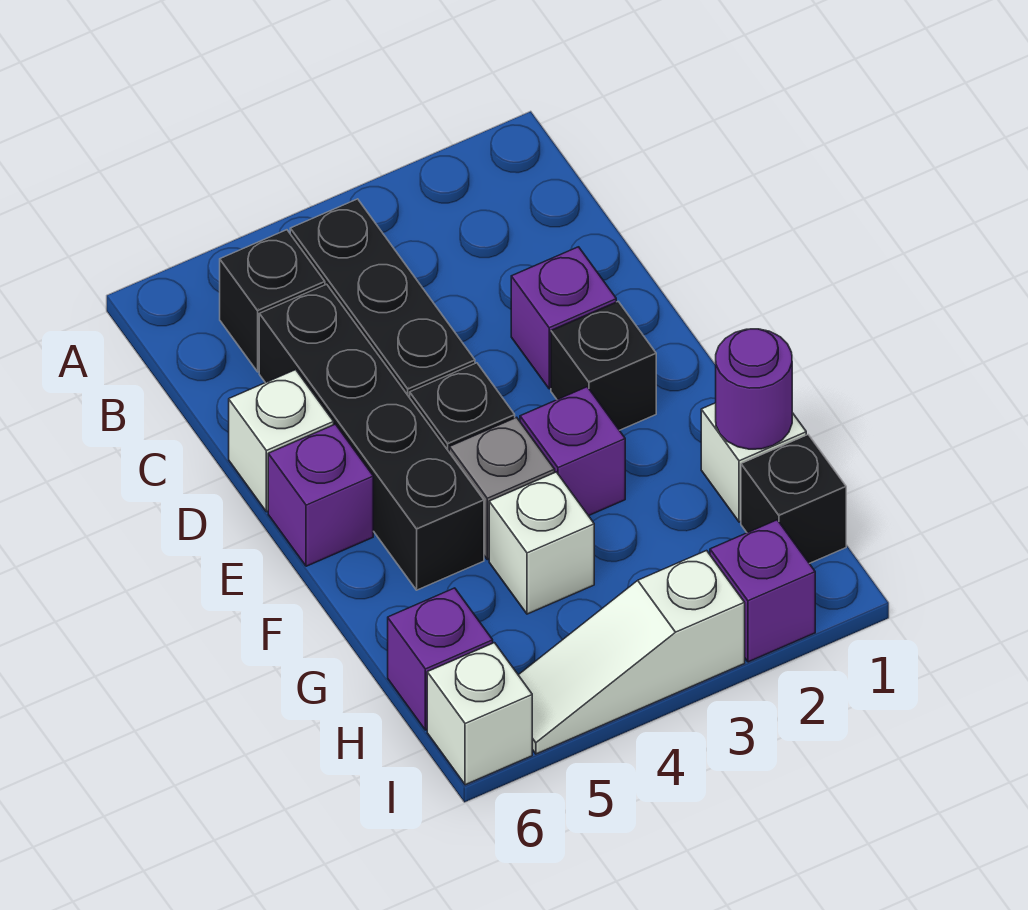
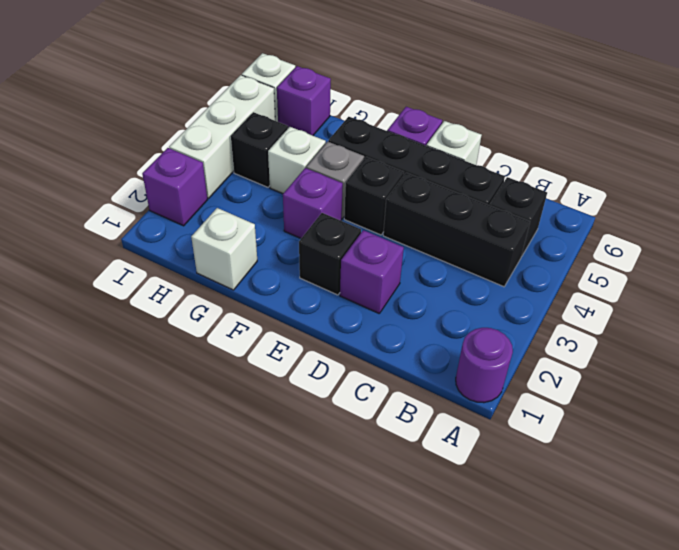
purple round brick G1 level 2 -> purple round brick A1 level 1
black brick H1 level 1 -> black brick H4 level 1
white slope I3:I5 level 1 top 3 -> white brick I3:I5 level 1

